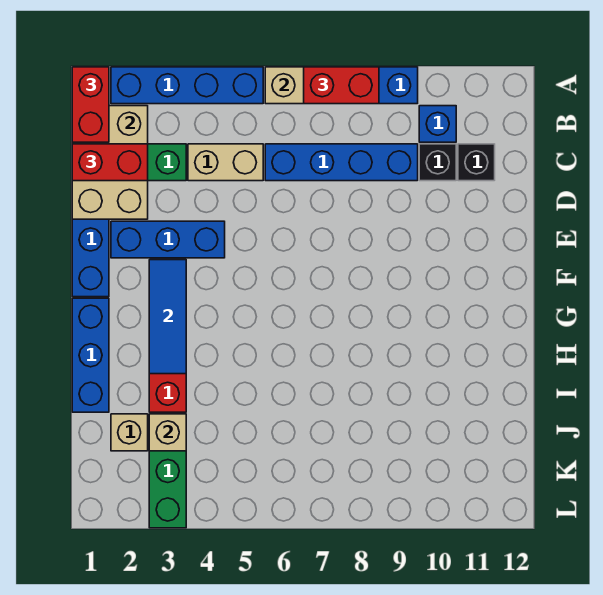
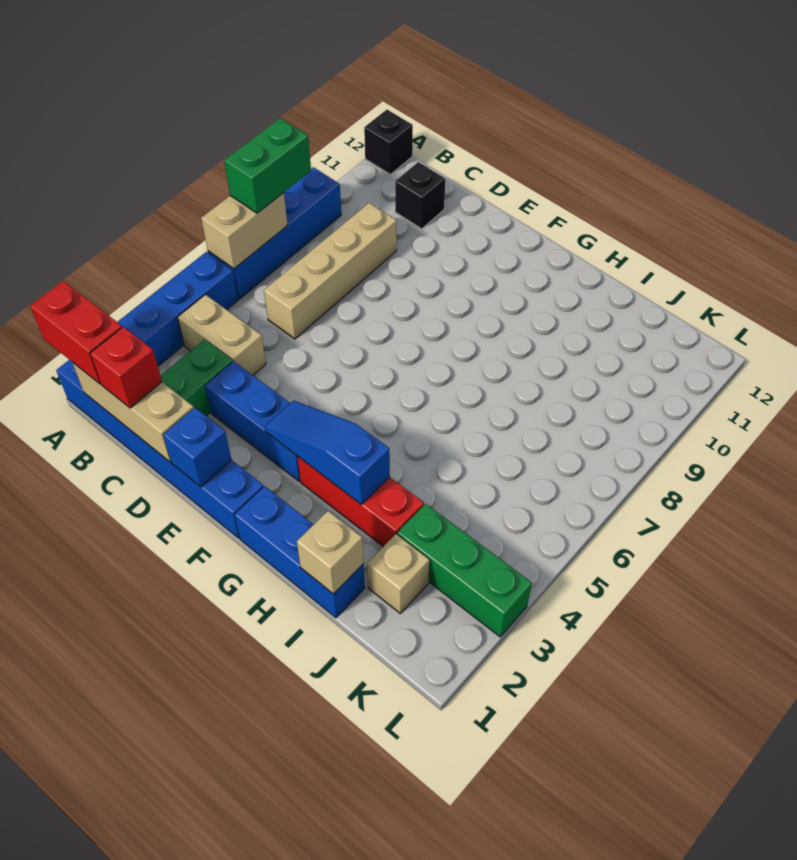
red brick A7:A8 level 3 -> green brick A7:A8 level 3
tan brick B1:D2 level 2 -> tan brick B1:D1 level 2
blue brick B10 level 1 -> blue brick E1 level 2
red brick C1:C2 level 3 -> red brick C1 level 3
tan brick C4:C5 level 1 -> tan brick B4:C4 level 1
blue brick C6:C9 level 1 -> tan brick C6:C9 level 1
black brick C10 level 1 -> black brick A12 level 1
blue brick E2:E4 level 1 -> blue brick D3:F3 level 1
blue tile F3:H3 level 2 -> blue slope F3:H3 level 2 top H
tan brick J3 level 2 -> tan brick I1 level 2

